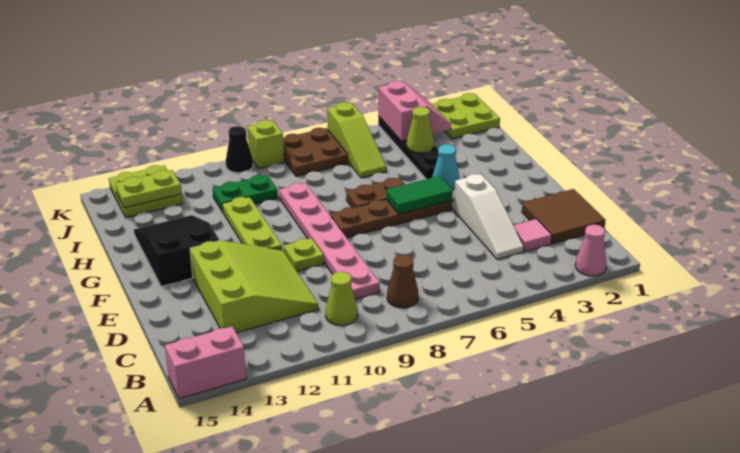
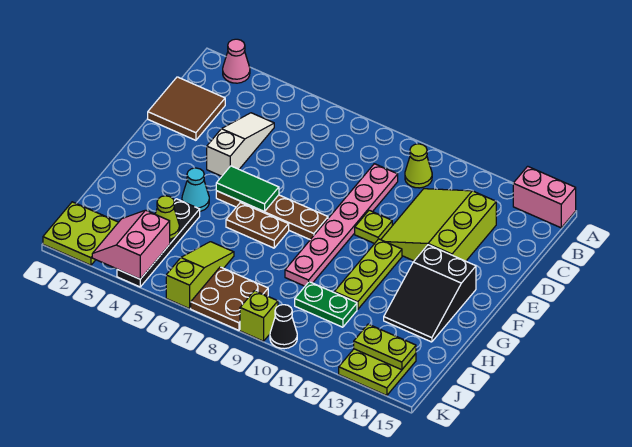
brown cone B8 level 1 -> none
pink tile C3 level 1 -> none

